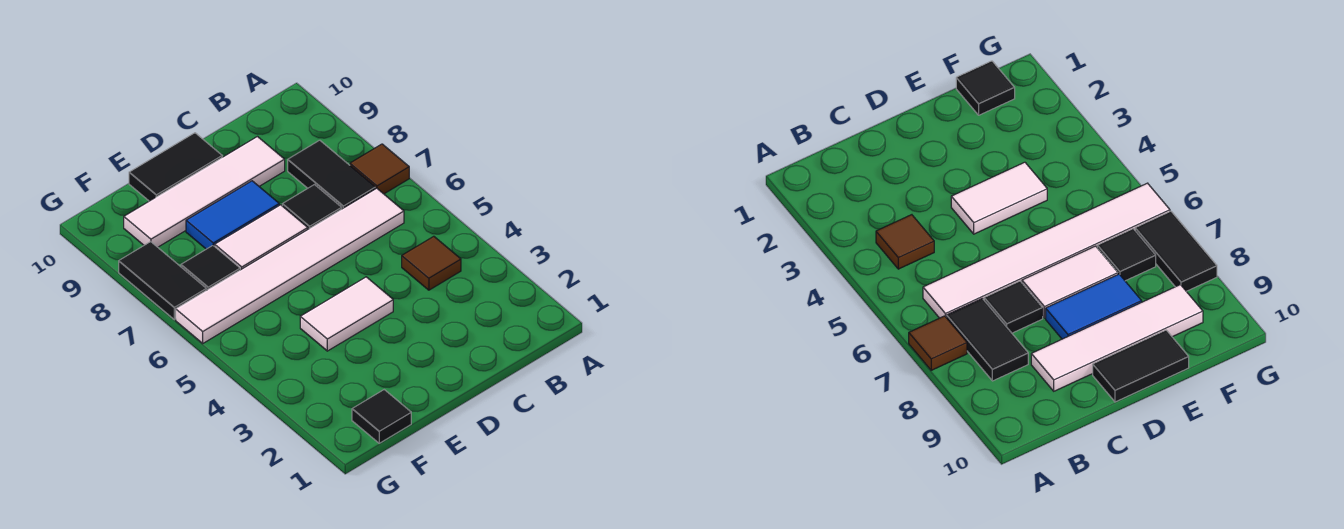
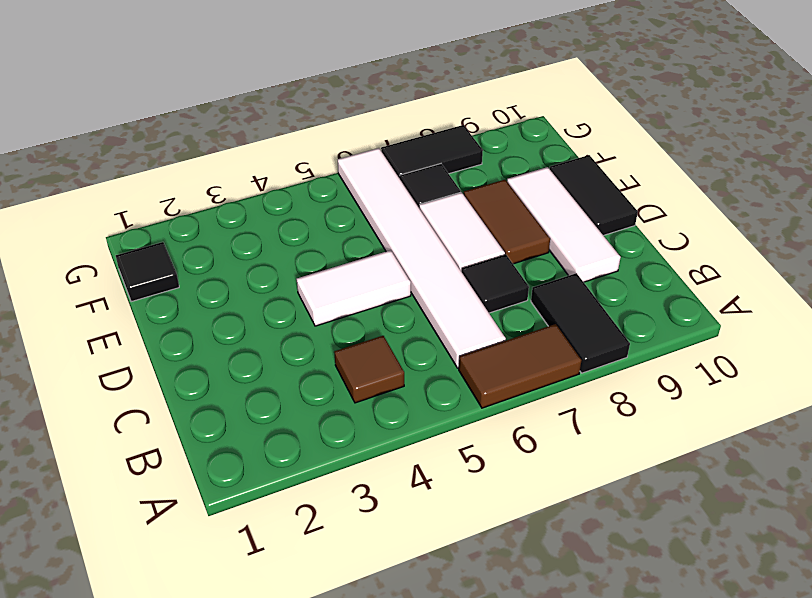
brown tile A7 level 1 -> brown tile A6:A7 level 1
black tile B7:B8 level 1 -> black tile A8:B8 level 1
white tile C9:F9 level 1 -> white tile C9:E9 level 1
white tile D4:E4 level 1 -> white tile D4:D5 level 1
blue tile D8:E8 level 1 -> brown tile D8:E8 level 1

